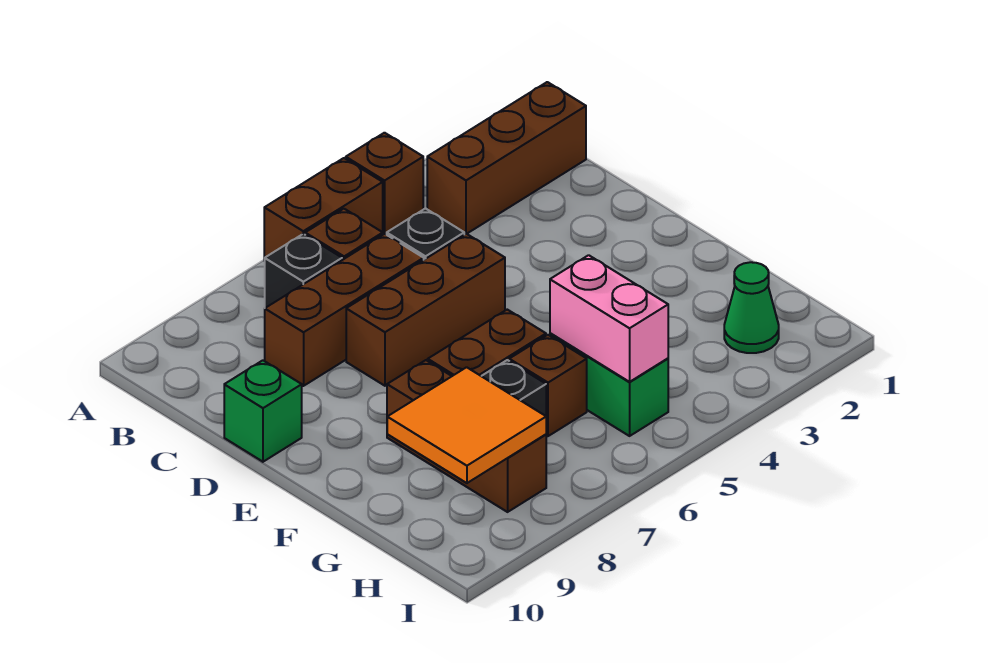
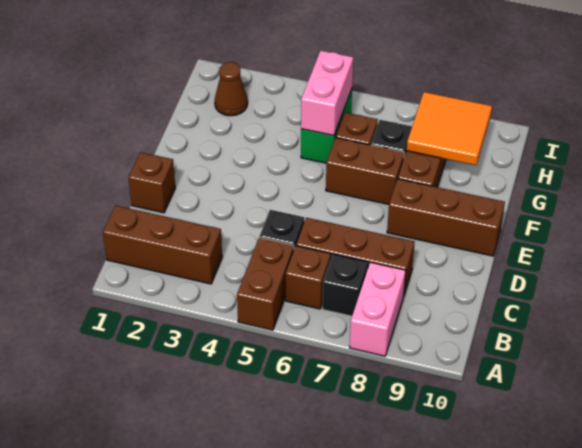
brown brick A4 level 1 -> brown brick D1 level 1
brown brick A5:A6 level 1 -> brown brick A5:B5 level 1
none -> pink brick A8:B8 level 1
brown brick D5:D7 level 1 -> brown brick E8:E10 level 1
green brick D10 level 1 -> none
green cone H2 level 1 -> brown cone H2 level 1

